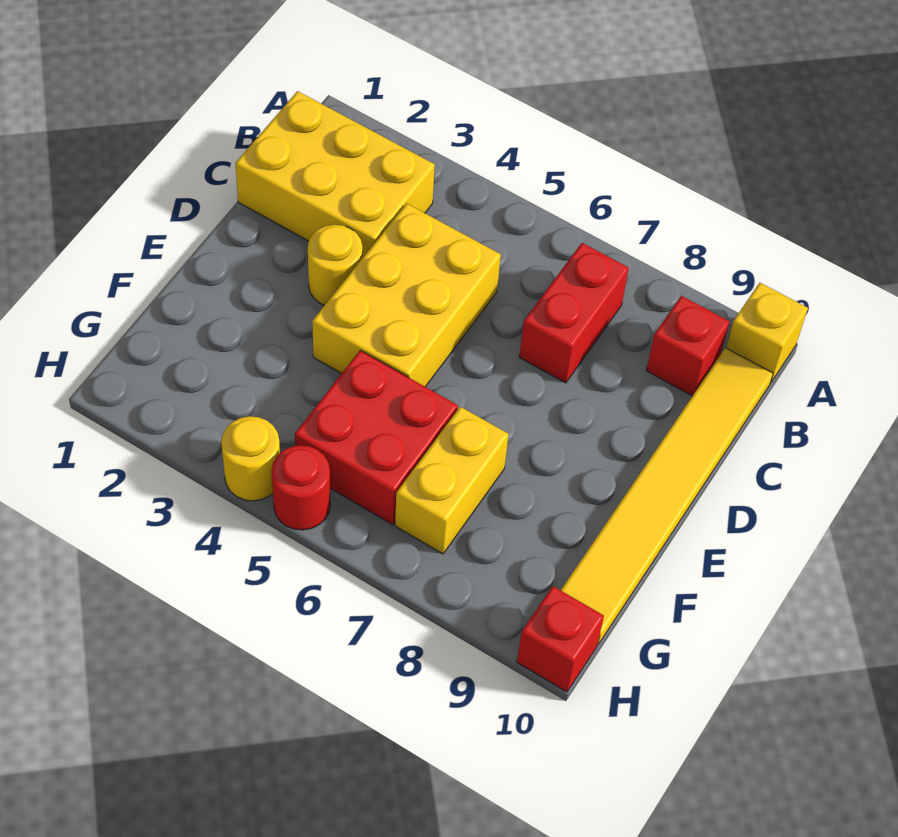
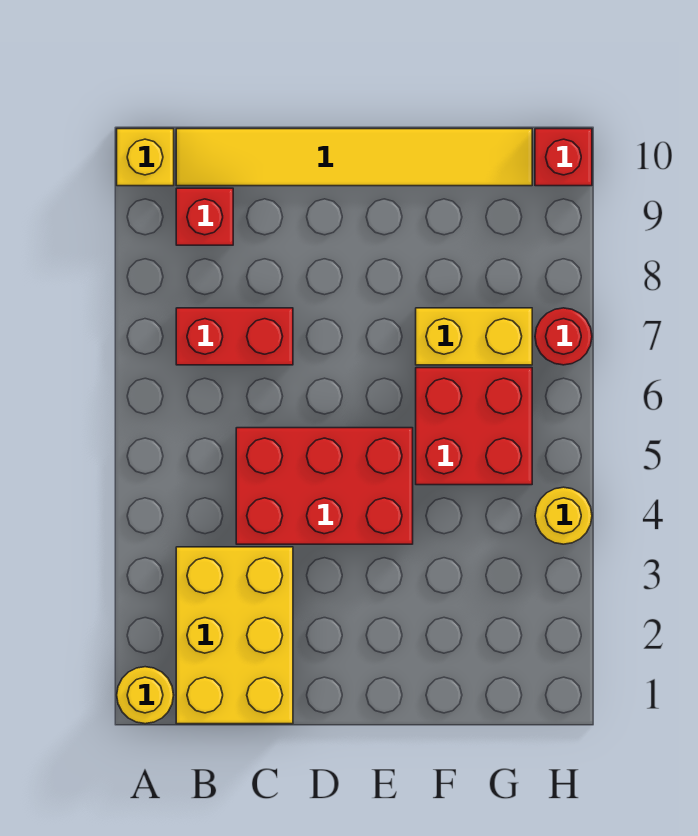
yellow brick C4:E5 level 1 -> red brick C4:E5 level 1
yellow round brick D3 level 1 -> yellow round brick A1 level 1
red round brick H5 level 1 -> red round brick H7 level 1

